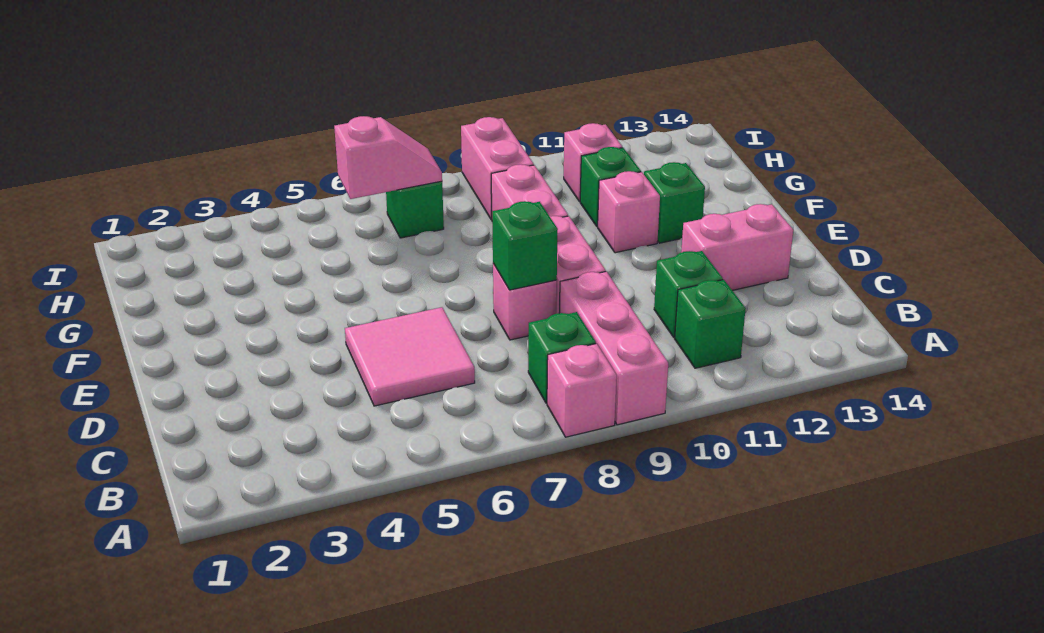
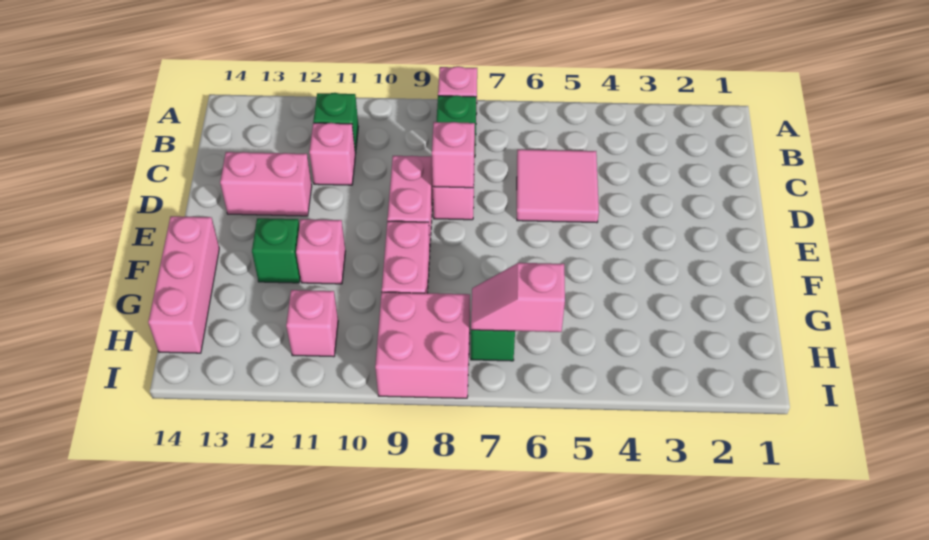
pink brick A9:C9 level 1 -> pink brick F14:H14 level 1
green brick C11 level 1 -> pink brick C11 level 1
green brick D8 level 2 -> pink brick D8 level 2
green brick G11 level 1 -> none
pink brick H9:I9 level 1 -> pink brick H8:I9 level 1

